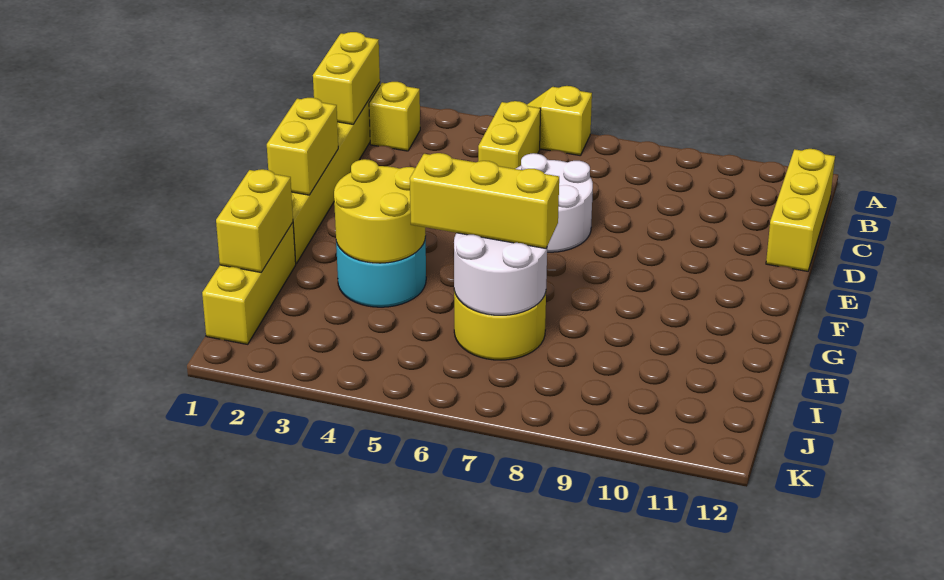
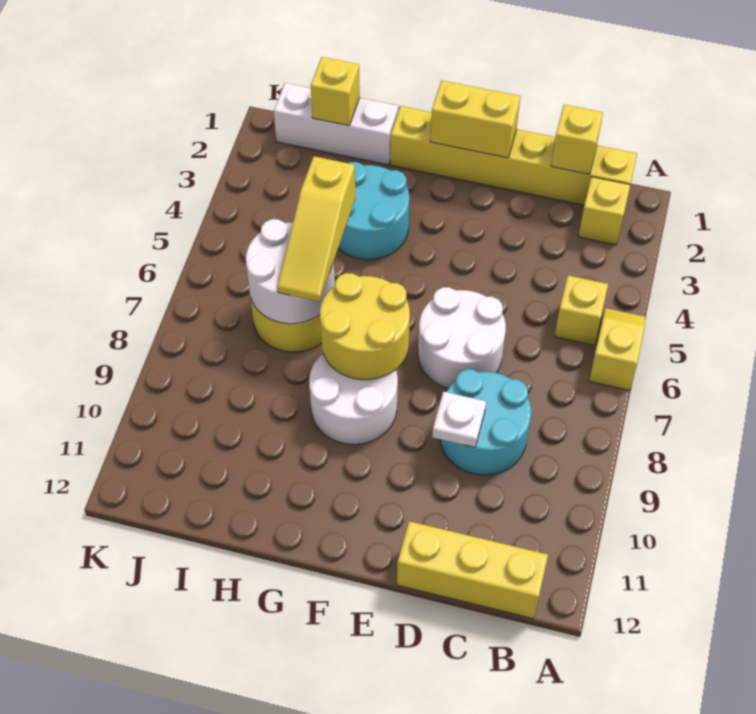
yellow brick B1:C1 level 2 -> yellow brick C1 level 2
yellow brick B5:C5 level 1 -> yellow brick B5 level 1
none -> cyan round brick C8:D9 level 1
none -> white plate D9 level 2
none -> white round brick F8:G9 level 1
yellow round brick G3:H4 level 2 -> yellow round brick F7:G8 level 2
yellow brick H1:J1 level 1 -> white brick H1:J1 level 1
yellow brick H1:I1 level 2 -> yellow brick I1 level 2
yellow brick H5:H7 level 3 -> yellow slope H5:H7 level 3 top 5

